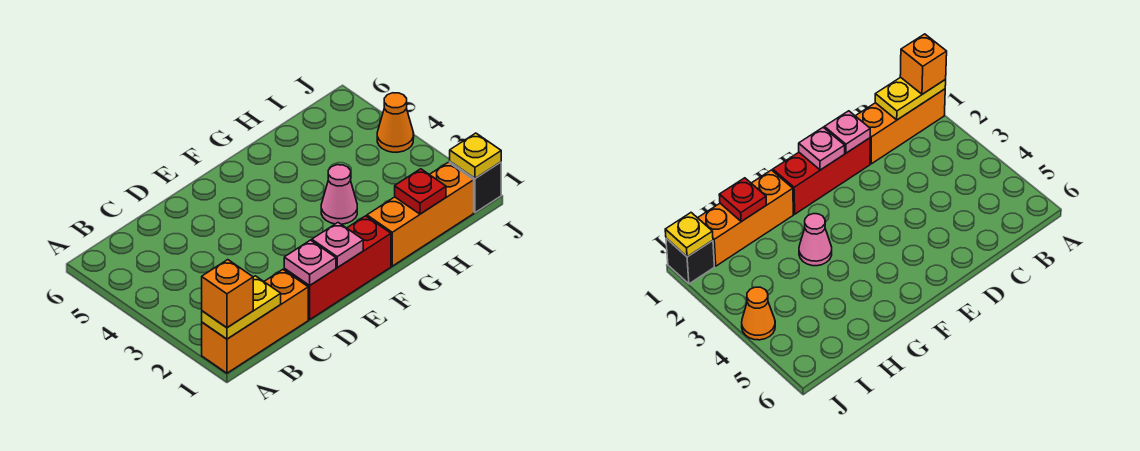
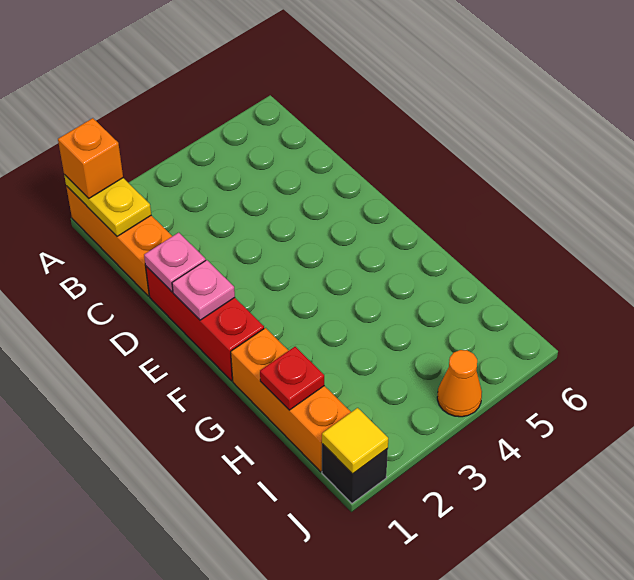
pink cone G3 level 1 -> none
yellow plate J1 level 2 -> yellow tile J1 level 2

